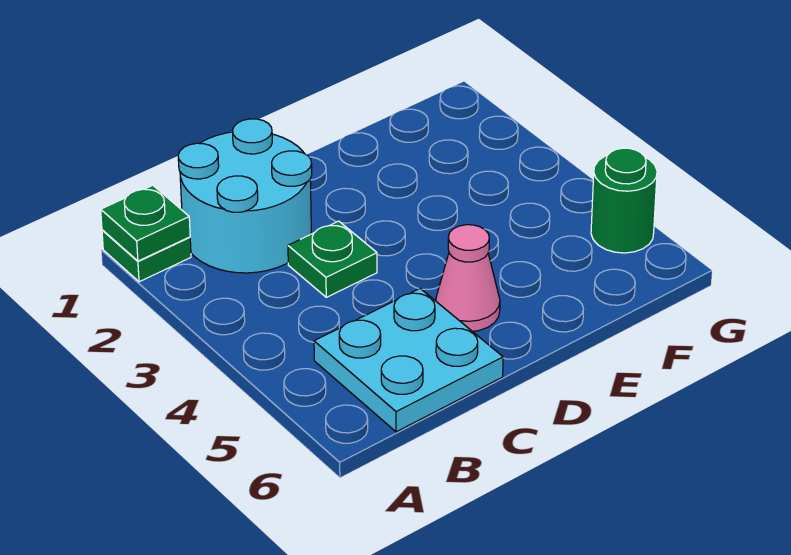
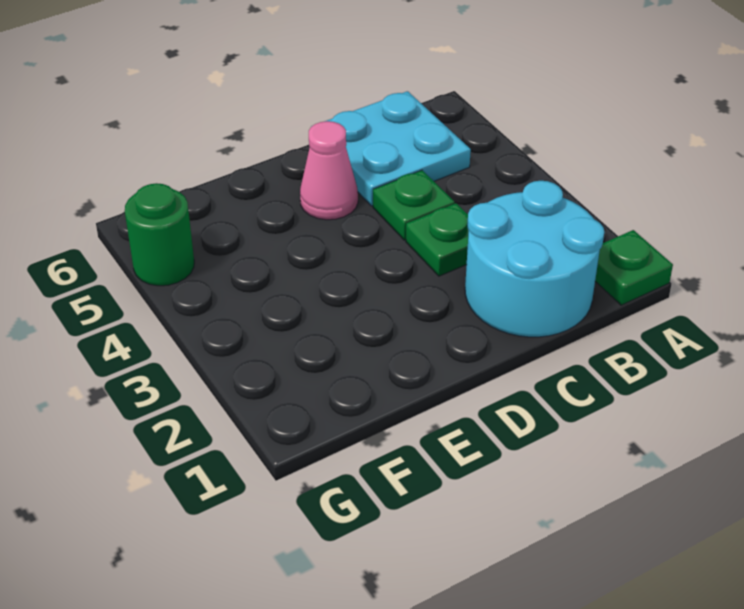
green plate A1 level 2 -> green plate C4 level 1

